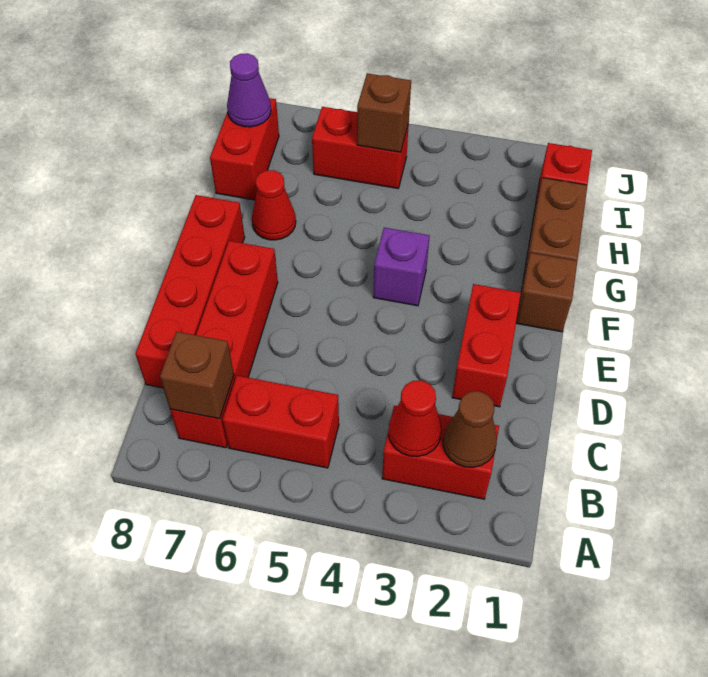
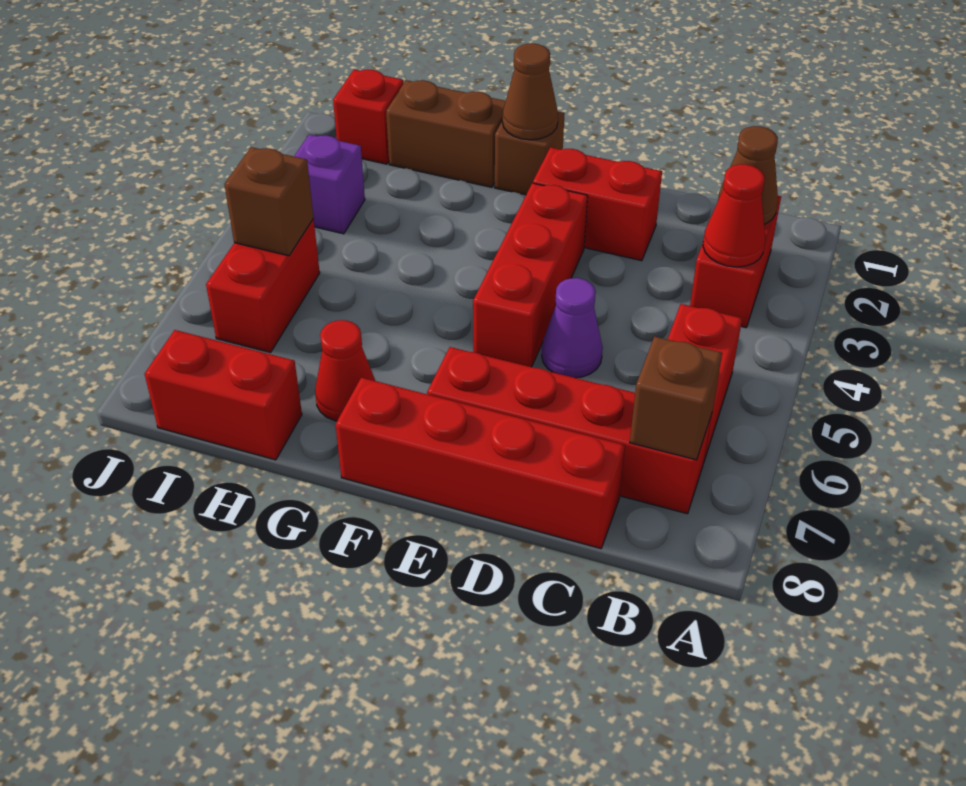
none -> red brick E3:E5 level 1
none -> brown cone F1 level 2
purple brick F4 level 1 -> purple brick I3 level 1
purple cone I8 level 2 -> purple cone D5 level 1

